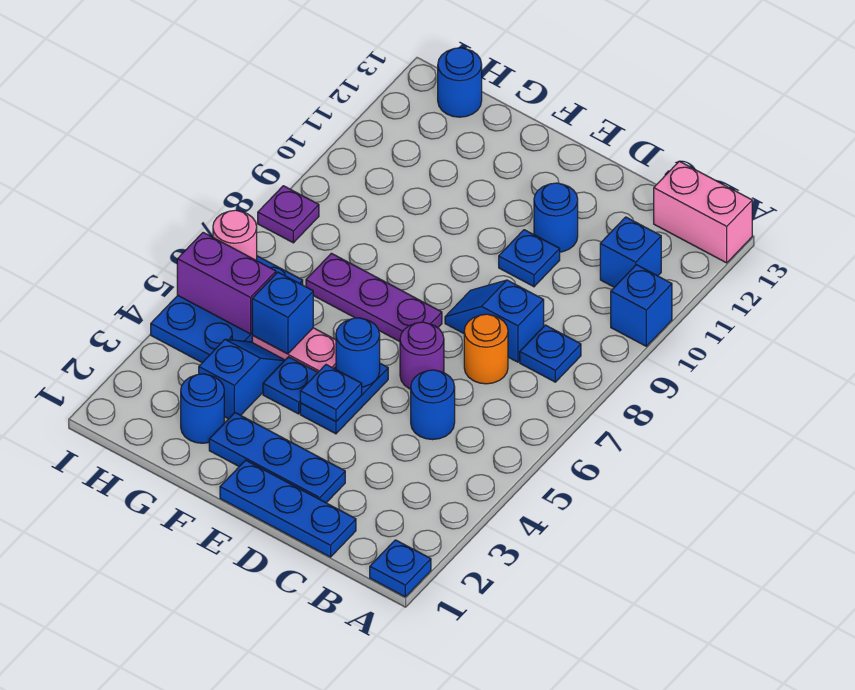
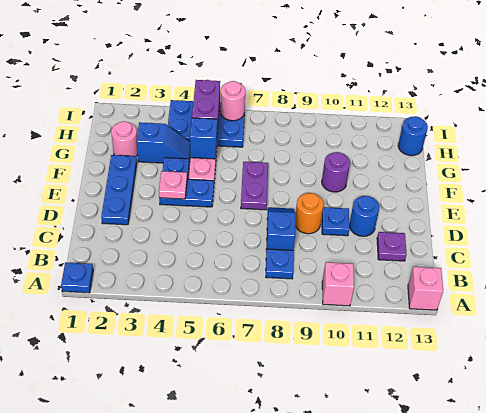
blue brick A10 level 1 -> pink brick A10 level 1
pink brick A13:B13 level 1 -> pink brick A13 level 1
blue brick B11 level 1 -> none
blue plate C1:E1 level 1 -> none
blue round brick C5 level 1 -> none
orange round brick C7 level 1 -> orange round brick D9 level 1
purple round brick D6 level 1 -> purple round brick F10 level 1
blue plate E4 level 2 -> pink plate E4 level 2
blue round brick E5 level 2 -> none
purple plate E7:G7 level 1 -> purple plate E7:F7 level 1
blue round brick G2 level 1 -> pink round brick G2 level 1
purple plate I8 level 1 -> purple plate C12 level 1

